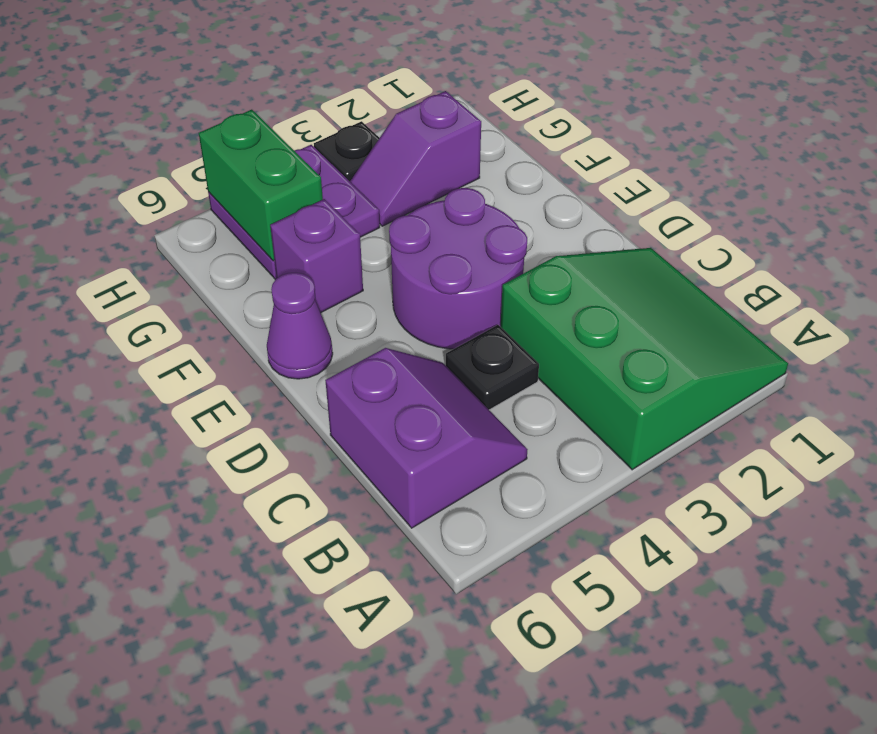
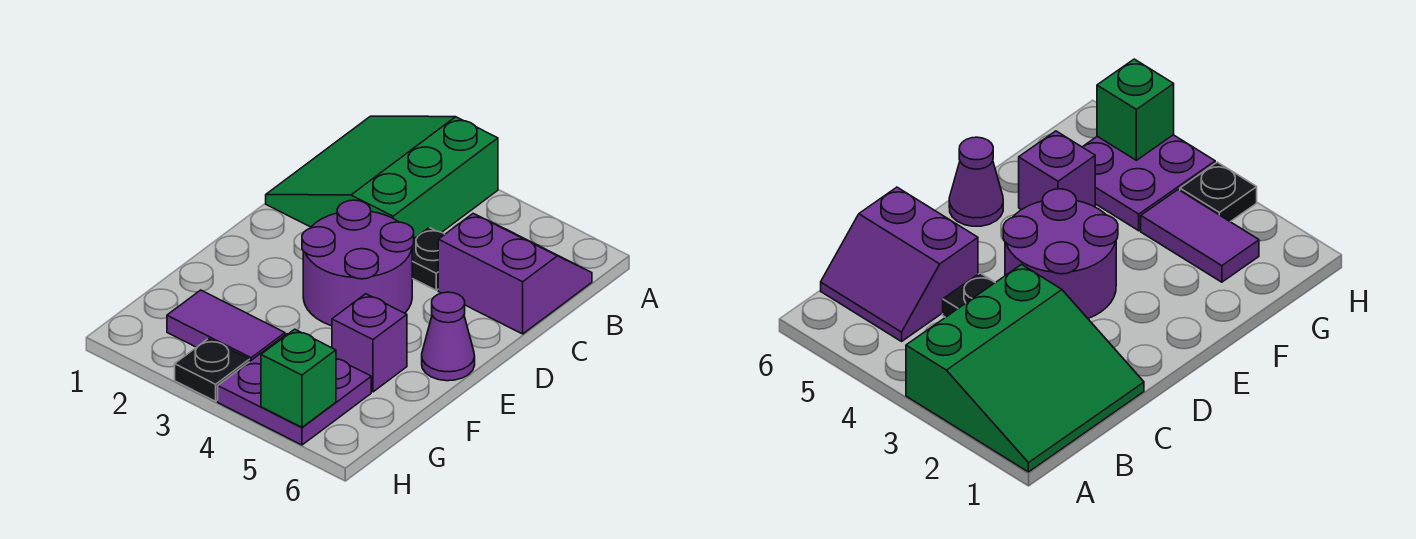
purple slope B5:C6 level 1 top 6 -> purple slope B5:C6 level 1 top C
purple slope G2:G3 level 1 top 2 -> purple tile G2:G3 level 1
green brick G5:H5 level 2 -> green brick H5 level 2

